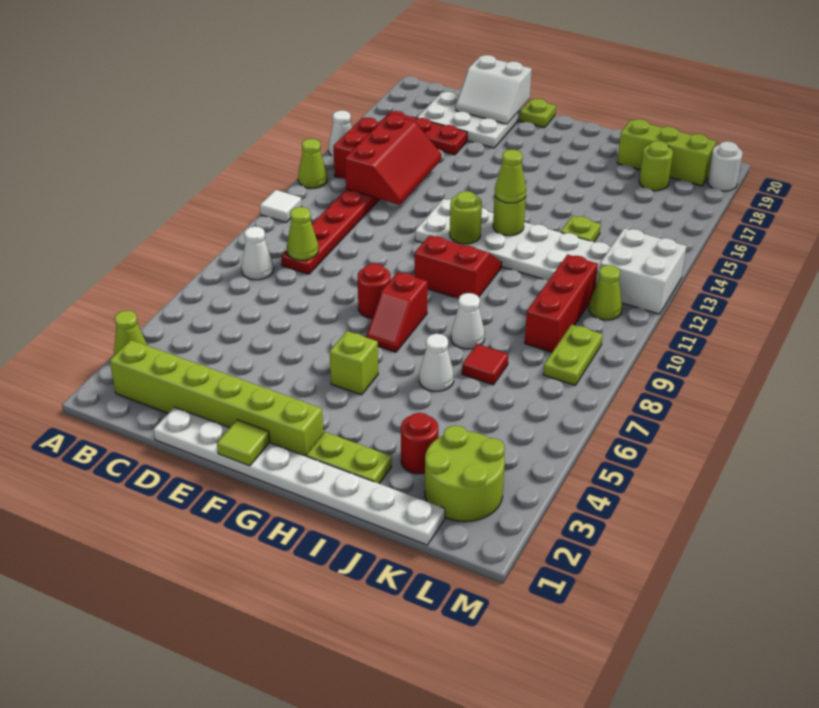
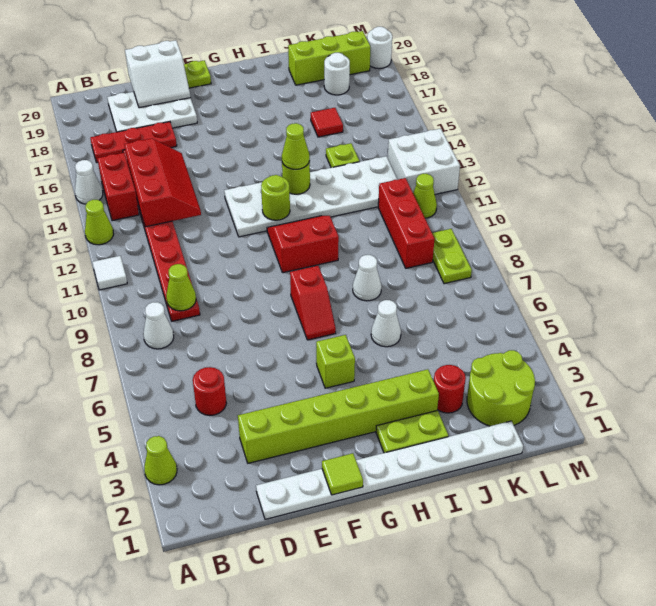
lime brick B2:G2 level 1 -> lime brick D3:I3 level 1
red round brick F8 level 1 -> red round brick C5 level 1
red tile J7 level 1 -> red tile J16 level 1
lime round brick K18 level 1 -> white round brick K18 level 1

